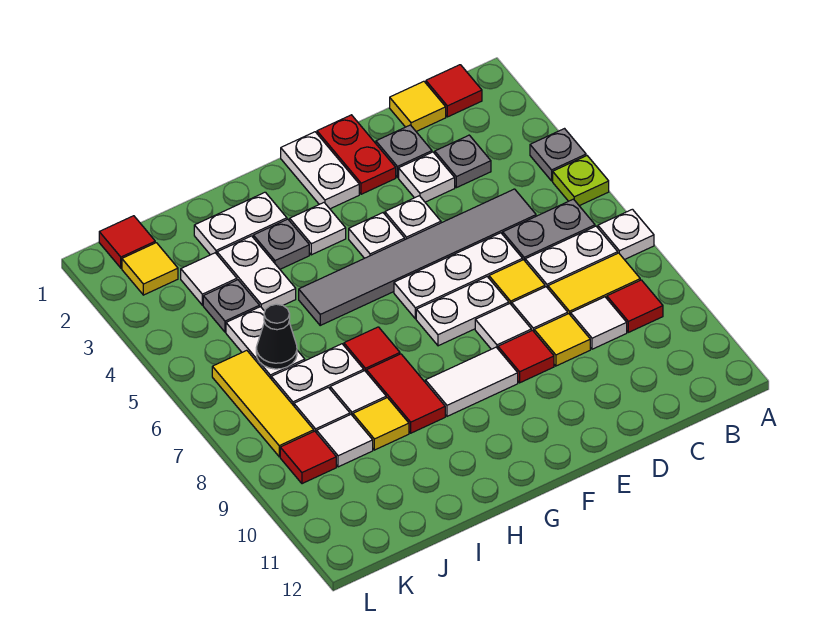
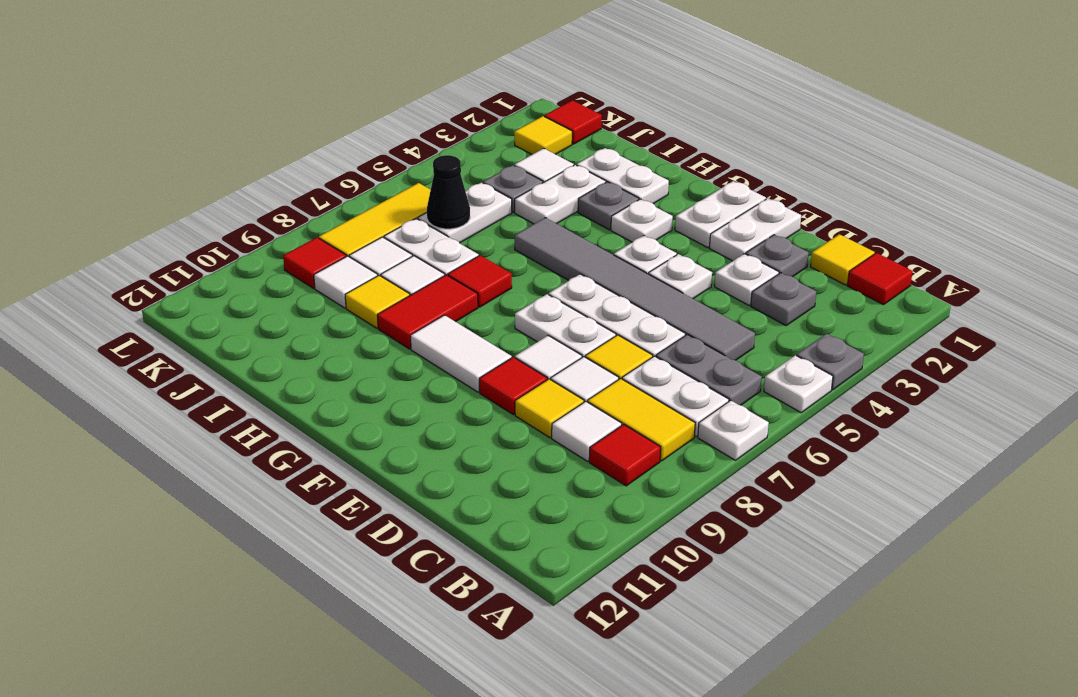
lime plate A5 level 1 -> white plate A5 level 1
red plate E1:E2 level 1 -> white plate E1:E2 level 1

